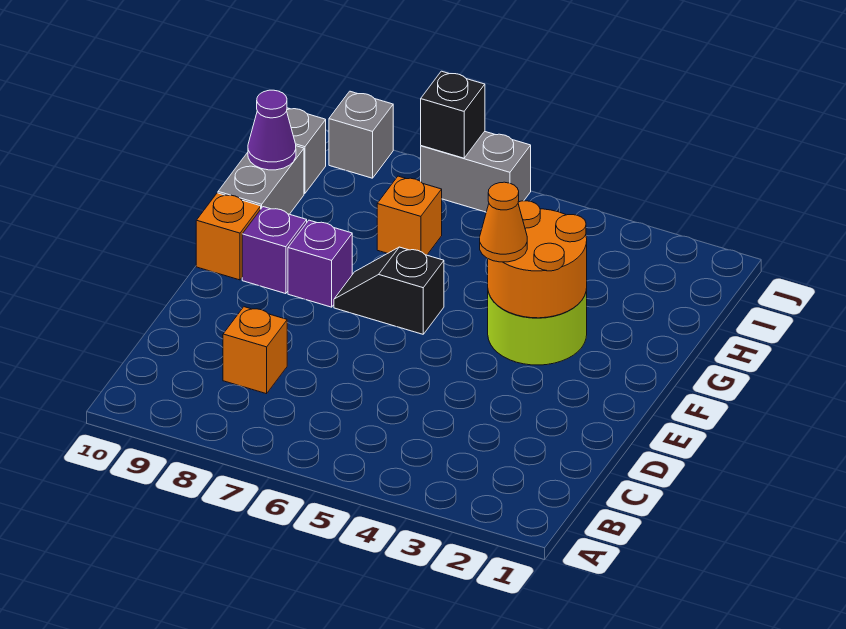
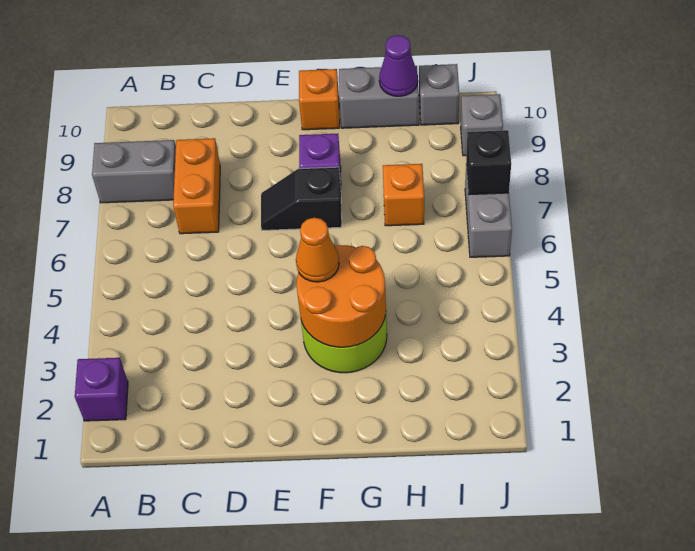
none -> grey brick A8:B8 level 1
orange brick C8 level 1 -> orange brick C7:C8 level 1
black slope F6:F7 level 1 top 6 -> black slope E7:F7 level 1 top F
purple brick F9 level 1 -> purple brick A2 level 1

